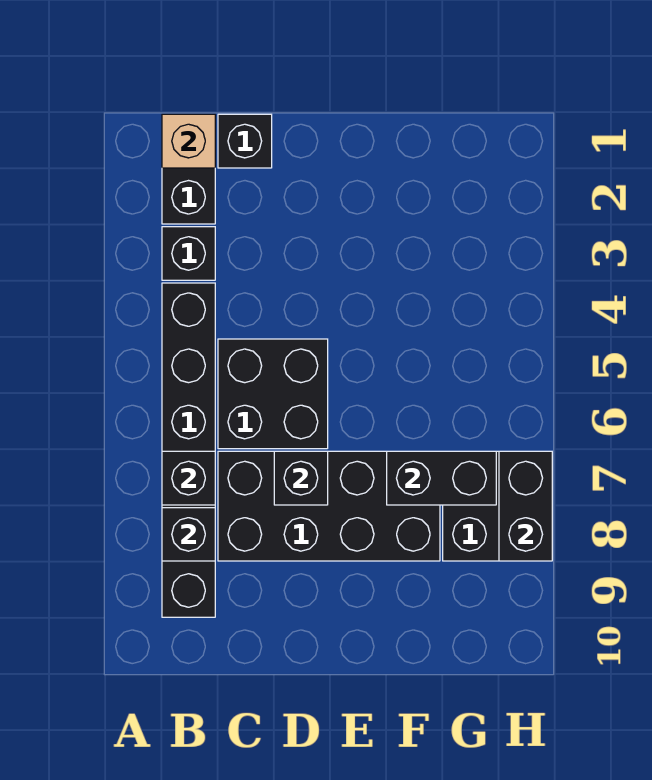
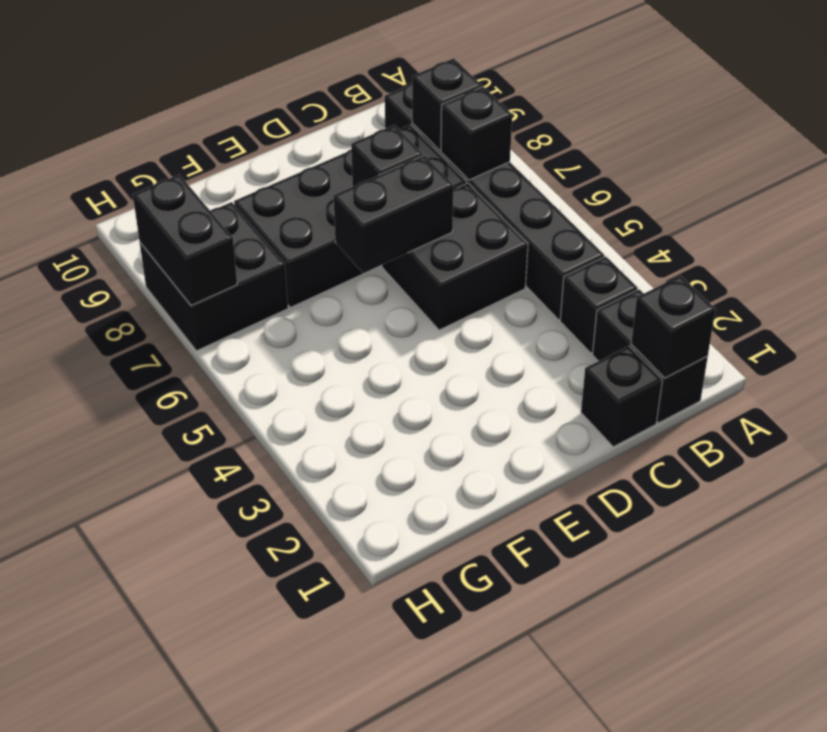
tan brick B1 level 2 -> black brick B1 level 2
black brick F7:G7 level 2 -> black brick D6:E6 level 2

